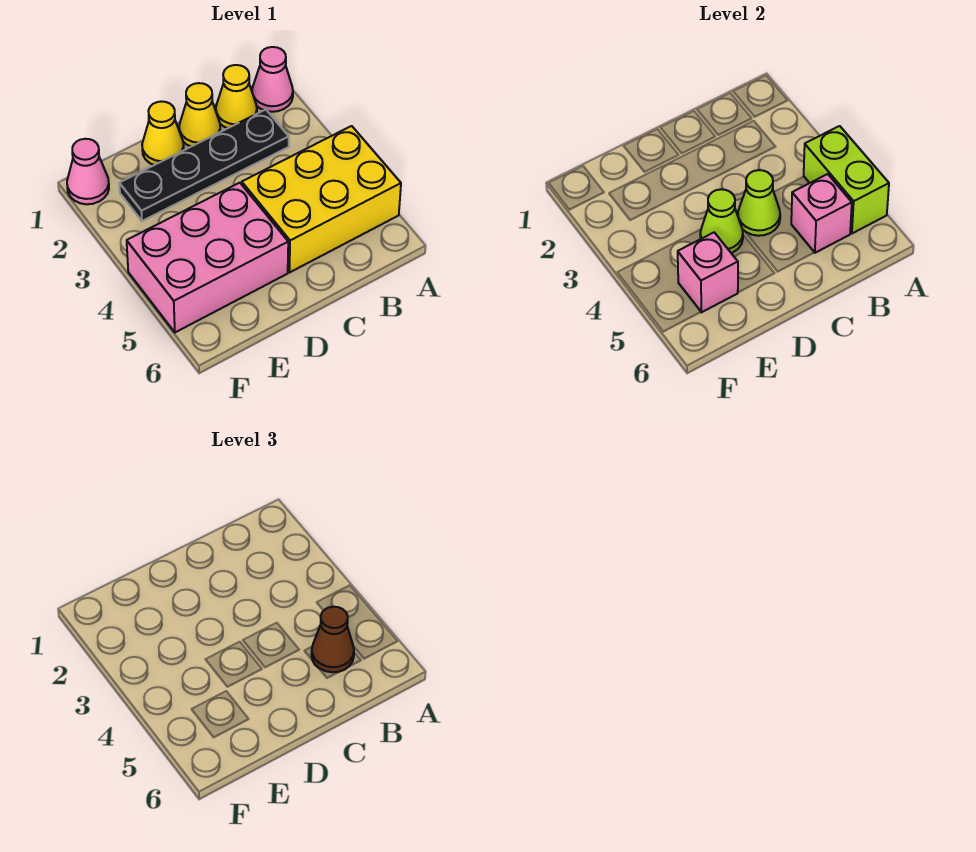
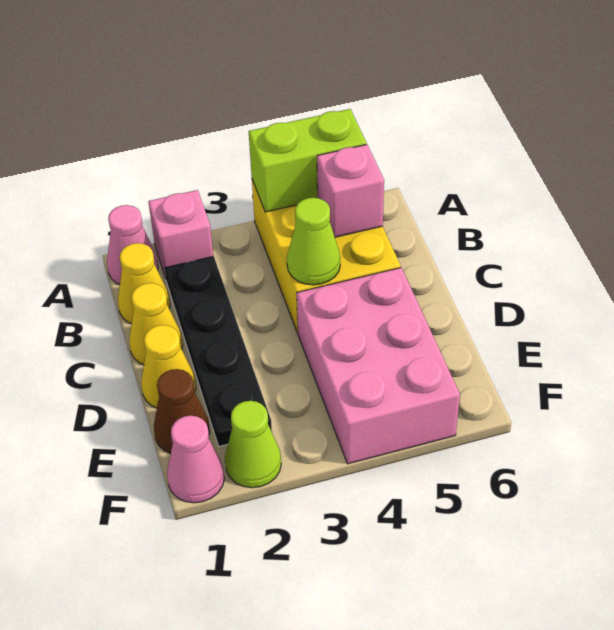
brown cone B5 level 3 -> brown cone E1 level 1
lime cone D4 level 2 -> lime cone F2 level 1
pink brick E5 level 2 -> pink brick A2 level 1

